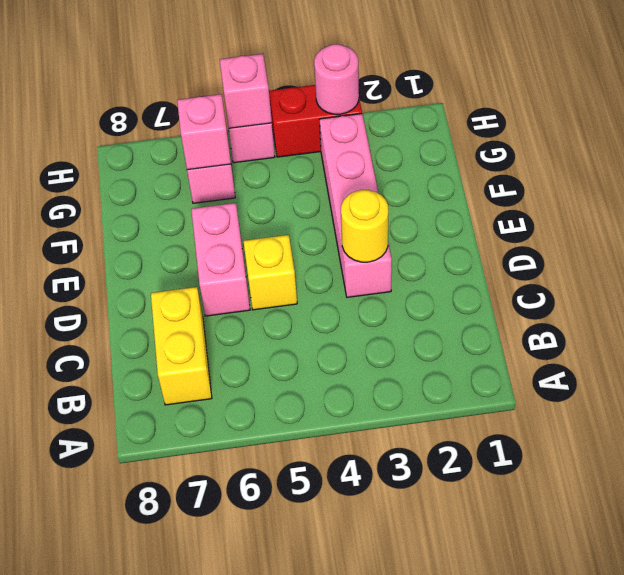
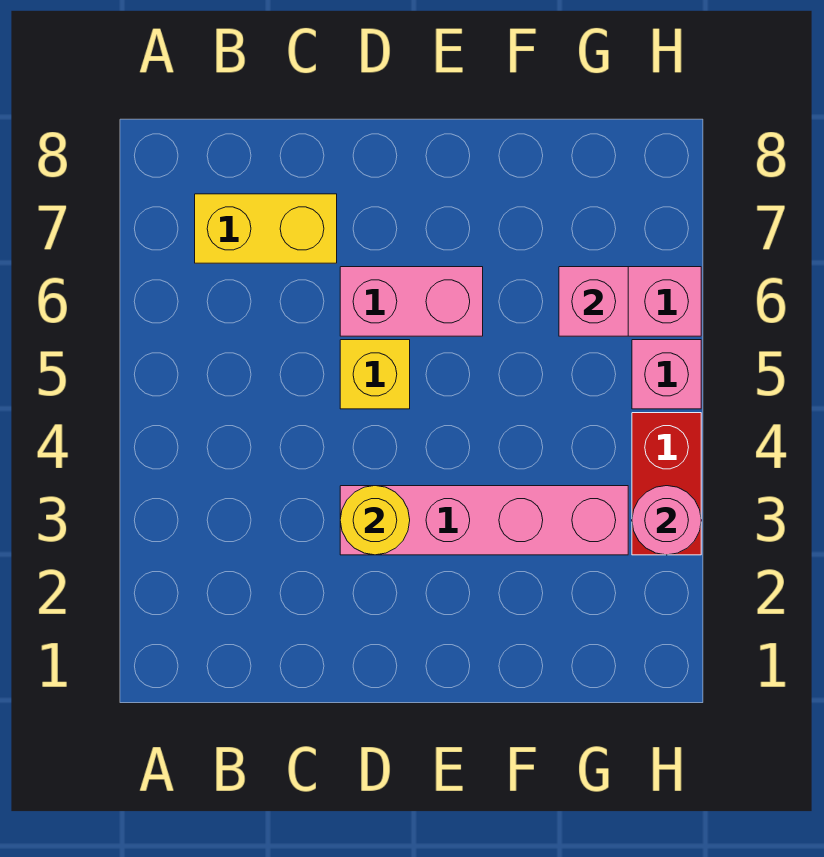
pink brick H5 level 2 -> none

